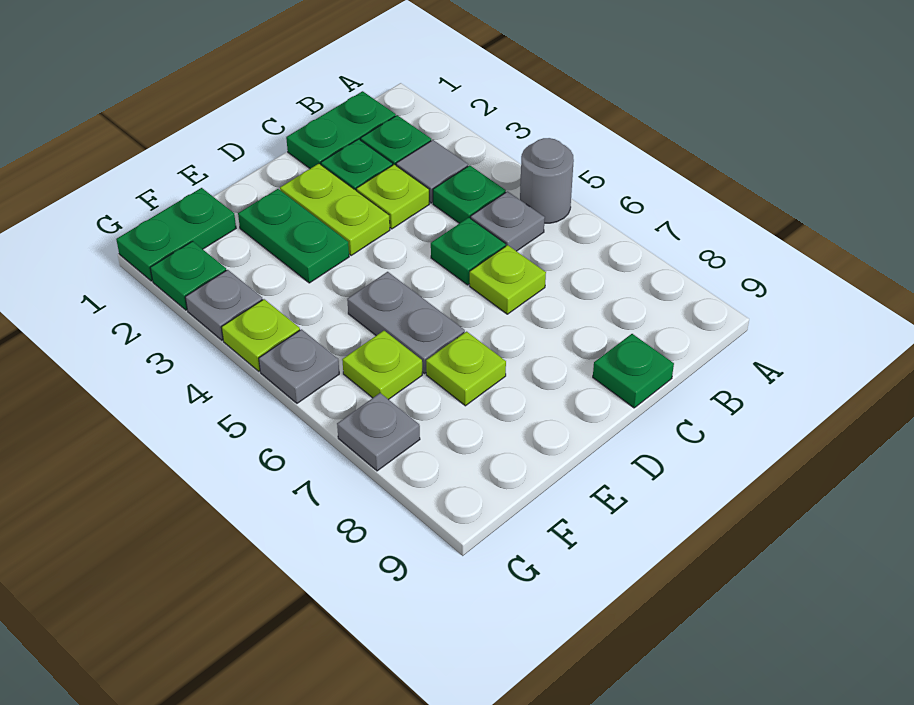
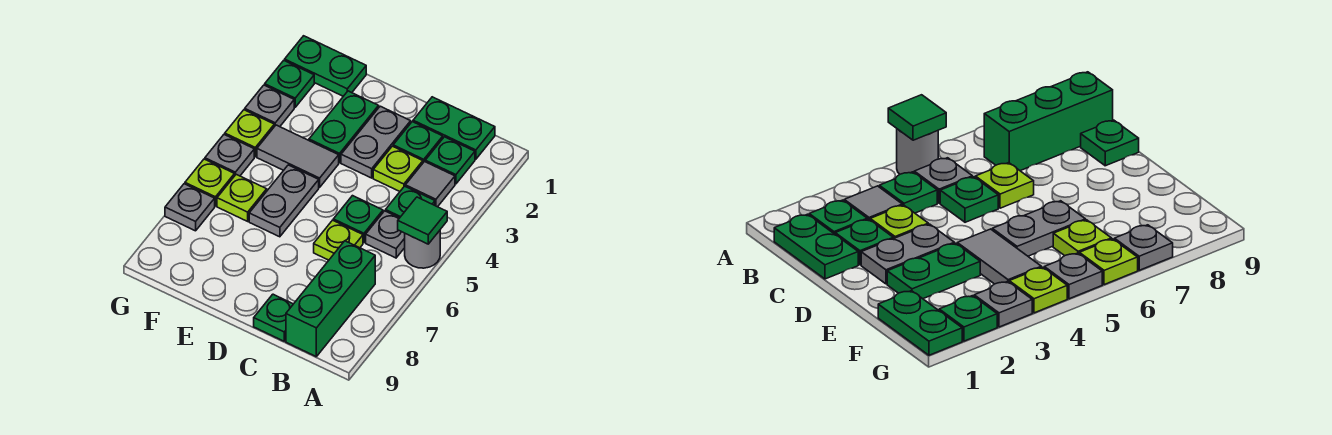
none -> green tile A5 level 2
none -> green brick B7:B9 level 1
lime plate D2:D3 level 1 -> grey plate D2:D3 level 1
none -> grey tile E4:F4 level 1
lime plate E7 level 1 -> lime plate G6 level 1

